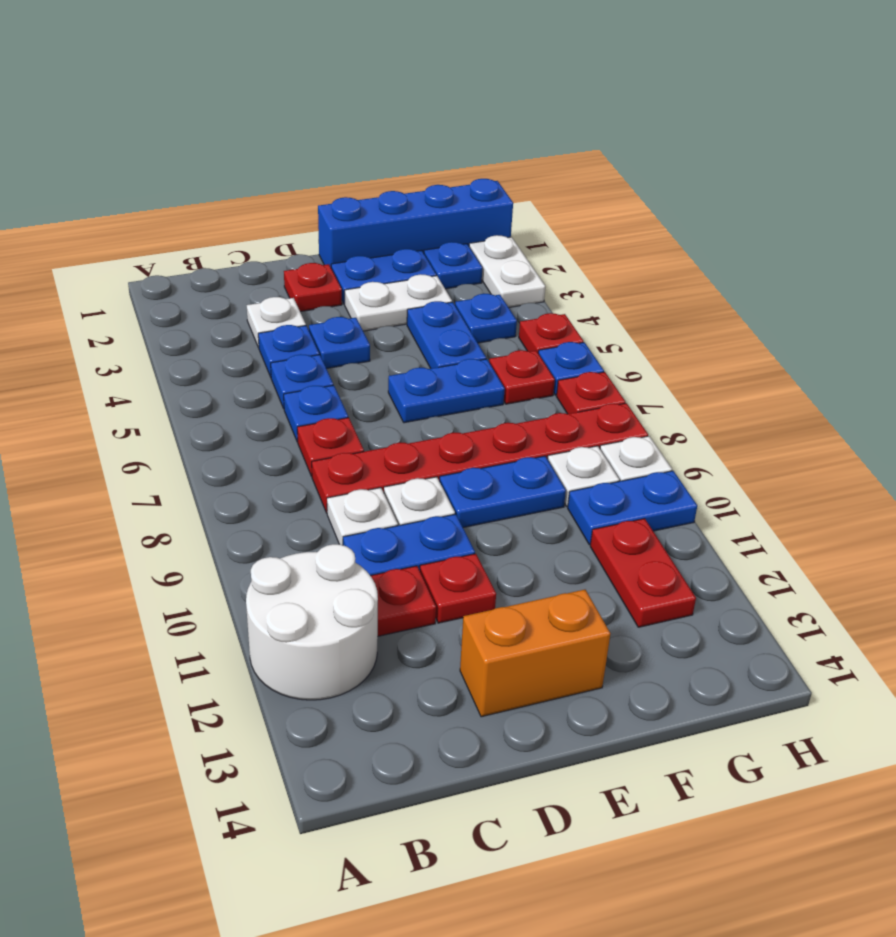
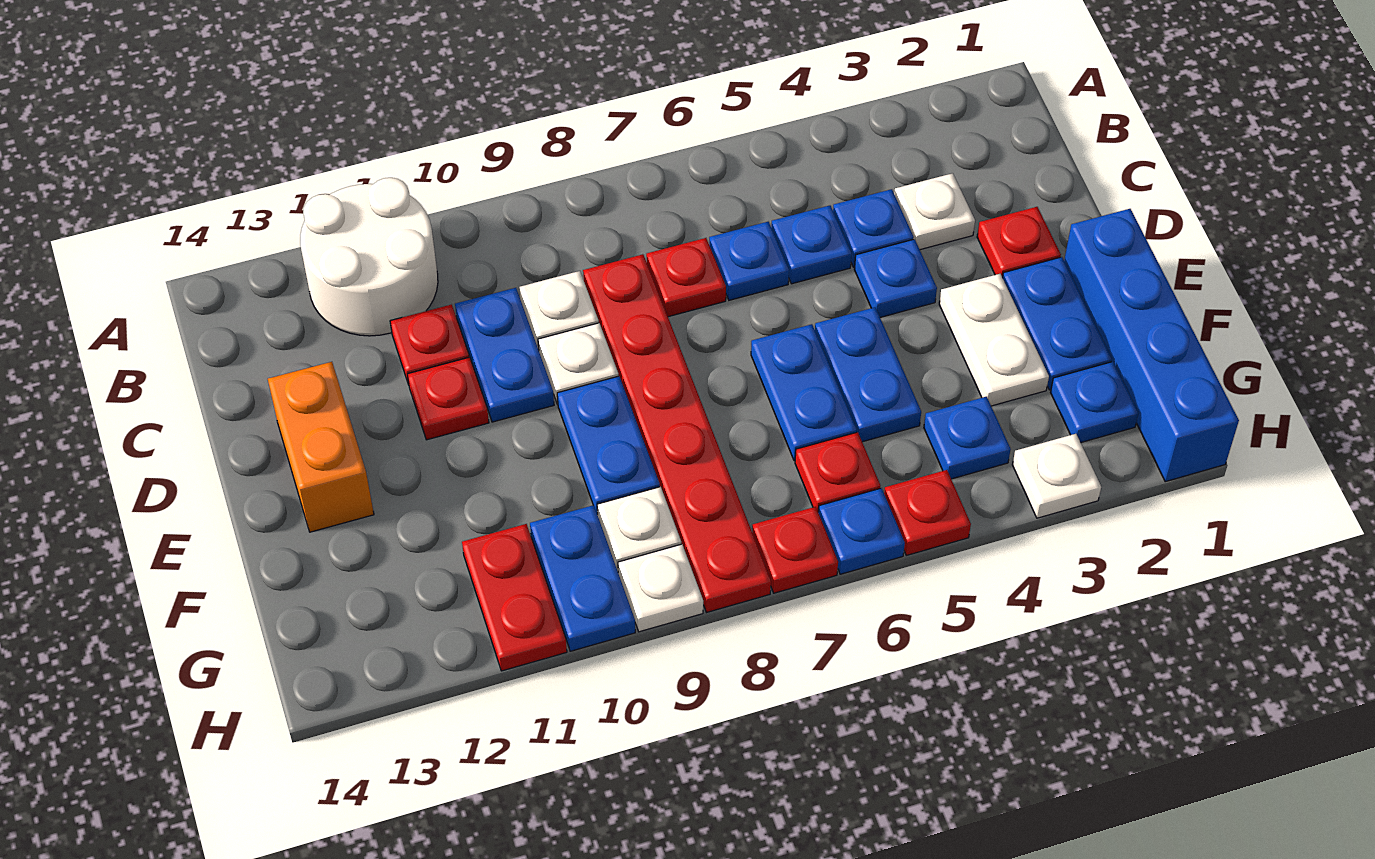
blue plate F4:F5 level 1 -> blue plate E5:F5 level 1
red plate G11:G12 level 1 -> red plate G11:H11 level 1
white plate H2:H3 level 1 -> white plate H3 level 1

